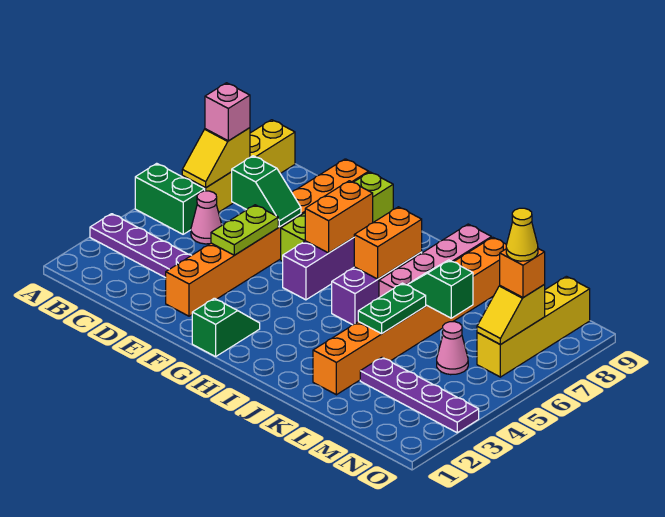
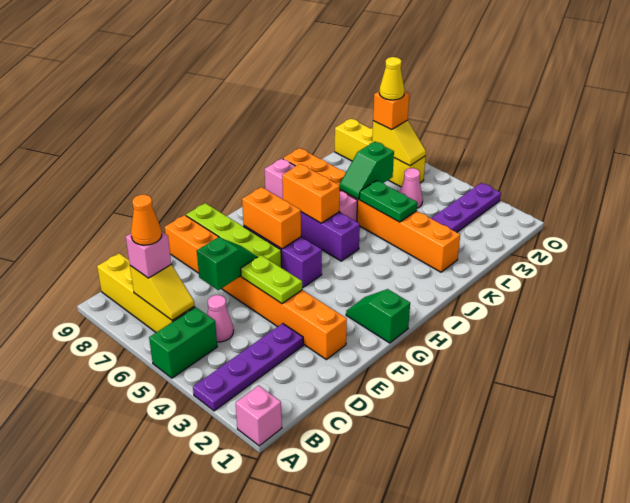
none -> pink brick A1 level 1
none -> orange cone B7 level 4

